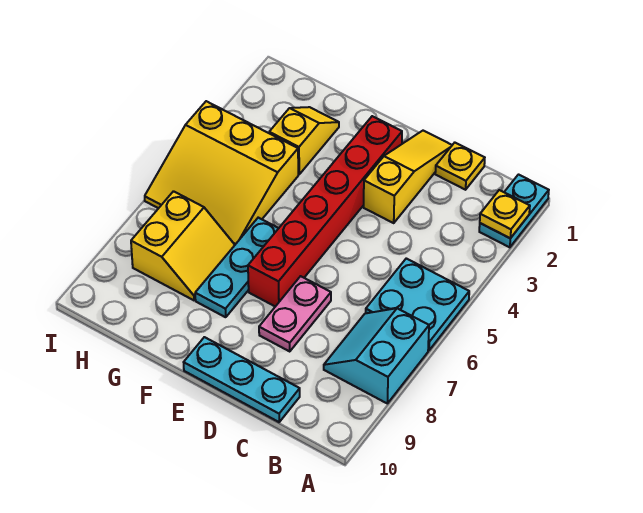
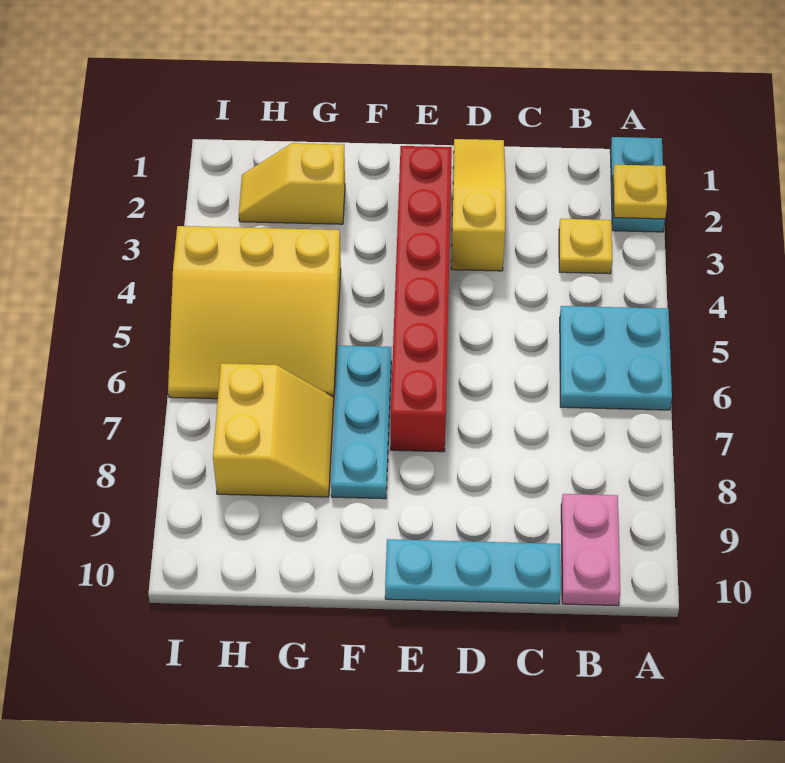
cyan slope A7:B8 level 1 top A -> none
yellow plate C1 level 1 -> yellow plate B3 level 1
pink plate D7:D8 level 1 -> pink plate B9:B10 level 1
yellow slope G2:G3 level 1 top 3 -> yellow slope G2:H2 level 1 top G

